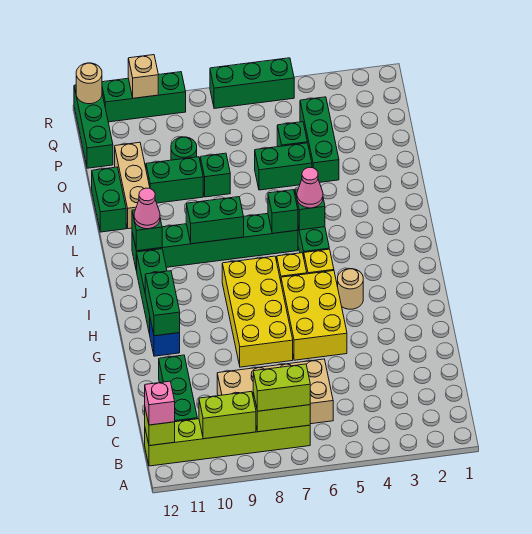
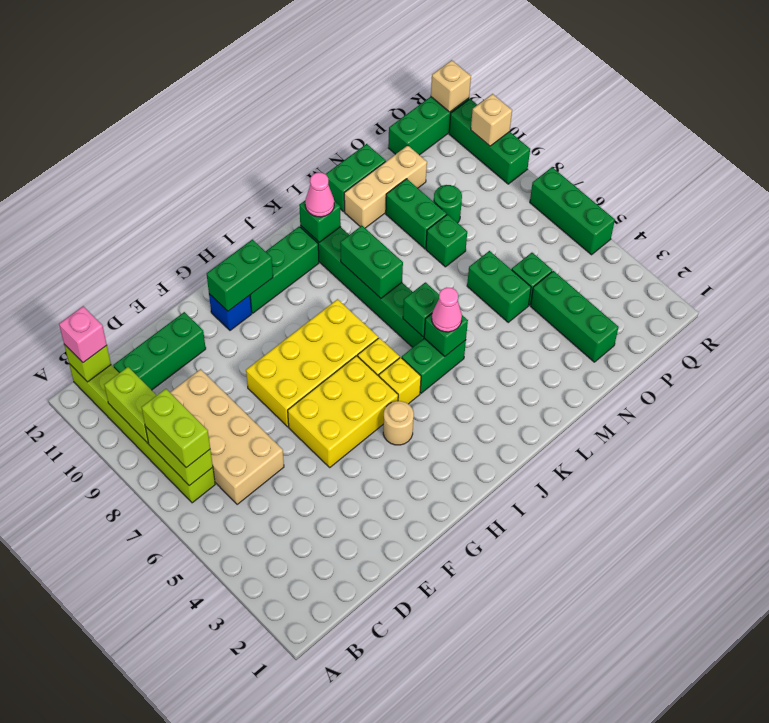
green brick N4:P4 level 1 -> green brick O2:O4 level 1
tan round brick R12 level 2 -> tan brick R12 level 2

